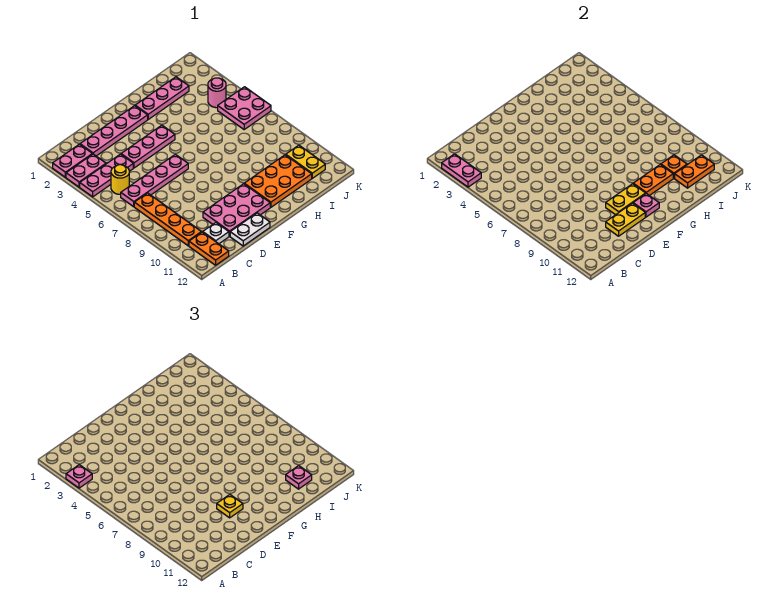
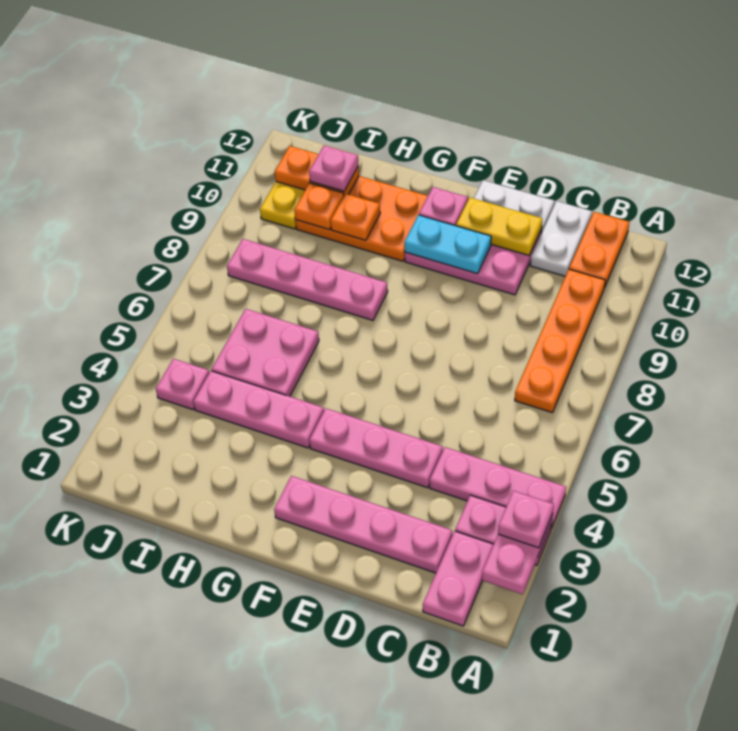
pink plate A2:B2 level 1 -> pink plate B1:B2 level 1
yellow round brick B5 level 1 -> none
pink plate B6:E6 level 1 -> pink plate G8:J8 level 1
white plate C11 level 1 -> white plate C11:C12 level 1
yellow plate E10:F10 level 2 -> cyan plate E10:F10 level 2
yellow plate E10 level 3 -> none
pink plate G2:I2 level 1 -> pink plate G4:I4 level 1
orange plate G10:H10 level 2 -> orange plate H10 level 2
pink round brick J4 level 1 -> pink plate J4 level 1
pink plate J5:K6 level 1 -> pink plate H5:I6 level 1

